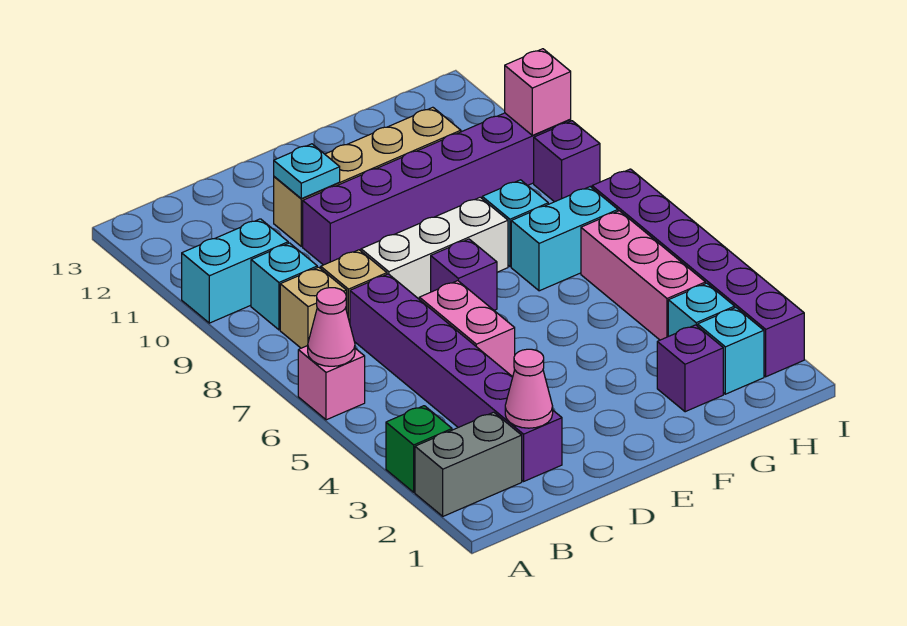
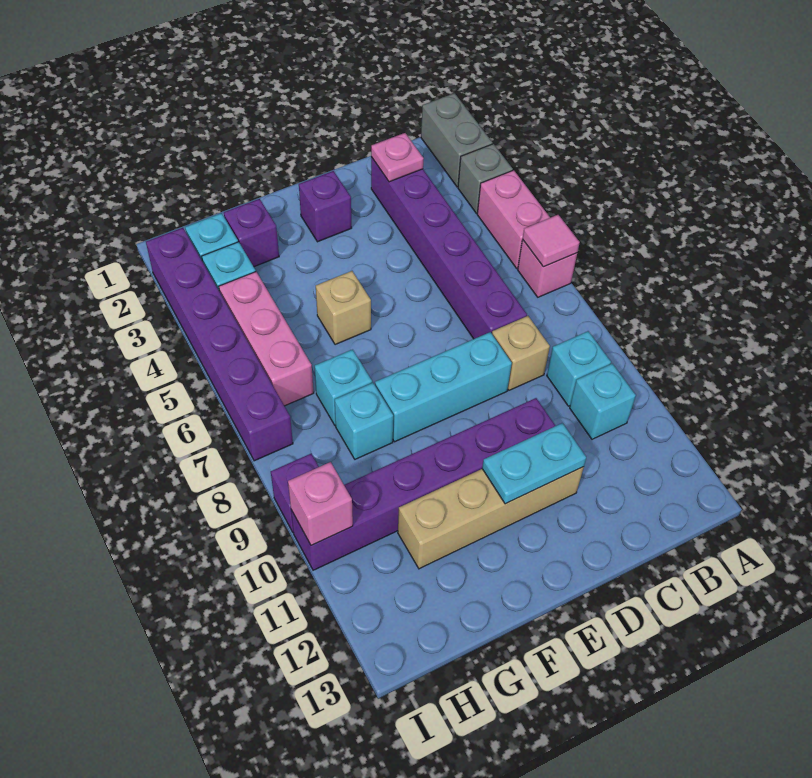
grey brick A2:B2 level 1 -> grey brick A1:A2 level 1
green brick A3 level 1 -> grey brick A3 level 1
pink cone A6 level 2 -> pink tile A6 level 2
cyan brick A10:B10 level 1 -> cyan brick B10 level 1
tan brick B8 level 1 -> tan brick F5 level 1
pink cone C2 level 2 -> pink plate C2 level 2
pink brick D5:D6 level 1 -> pink brick A4:A5 level 1
white brick D8:F8 level 1 -> cyan brick D8:F8 level 1
cyan plate D11 level 2 -> cyan plate D11:E11 level 2
purple brick E7 level 1 -> purple brick E2 level 1
cyan brick G7:H7 level 1 -> cyan brick G7 level 1

